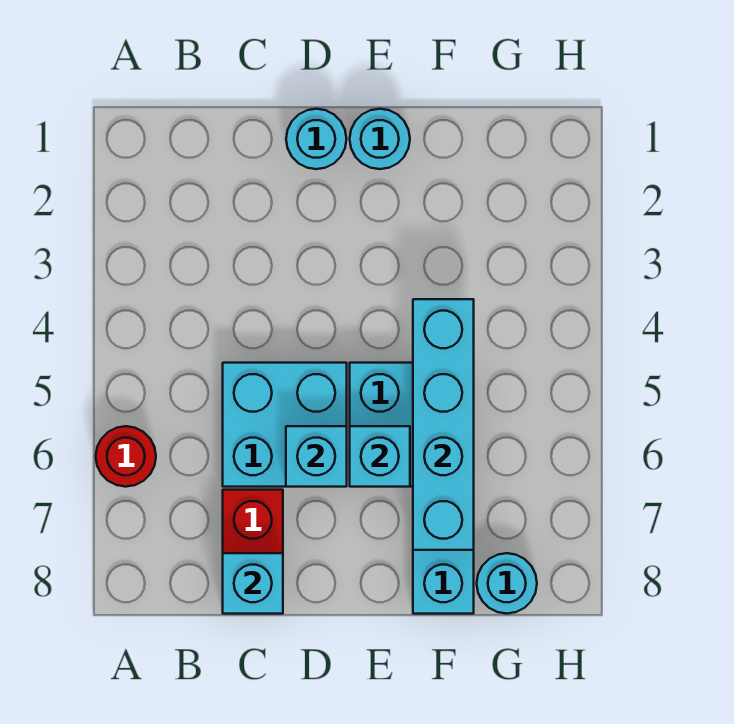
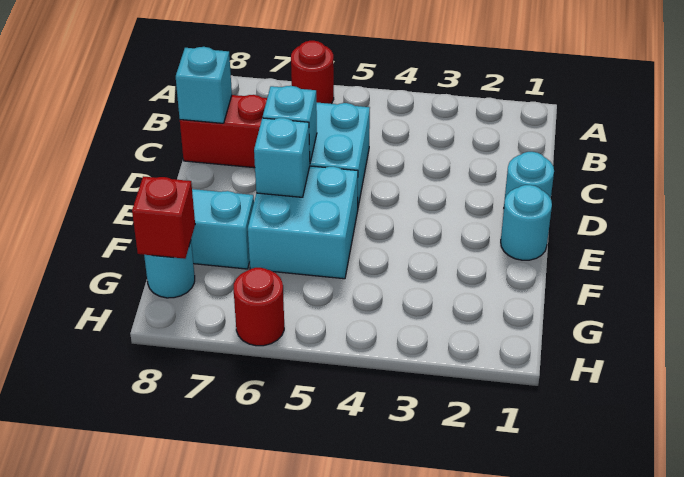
cyan brick F4:F7 level 2 -> none
none -> red brick G8 level 2
none -> red round brick H6 level 1

